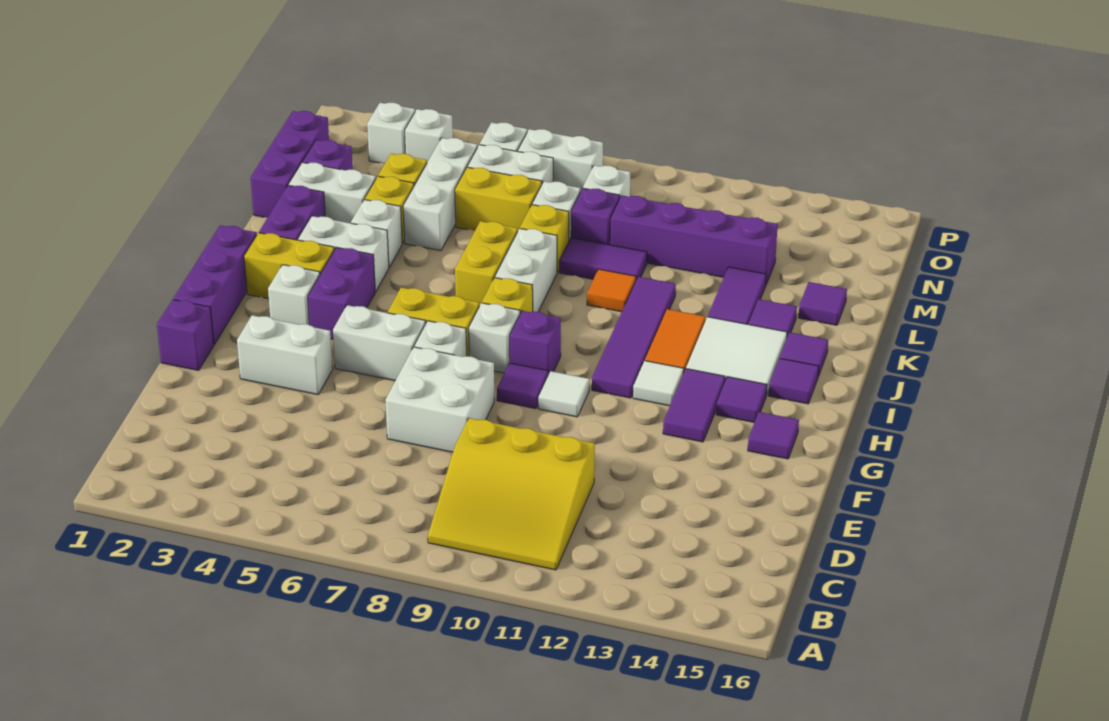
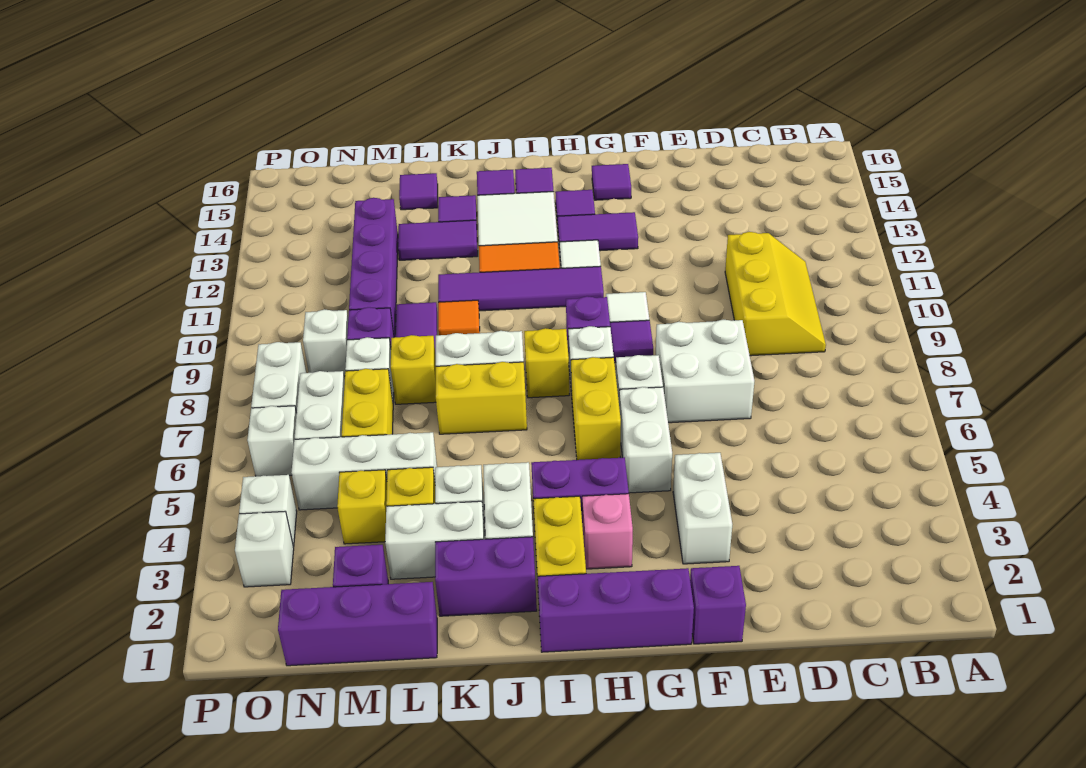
yellow slope B9:D11 level 1 top D -> yellow slope C9:D11 level 1 top D
white brick H3 level 1 -> pink brick H3 level 1
white brick L2:L3 level 1 -> white brick K3:L3 level 1

